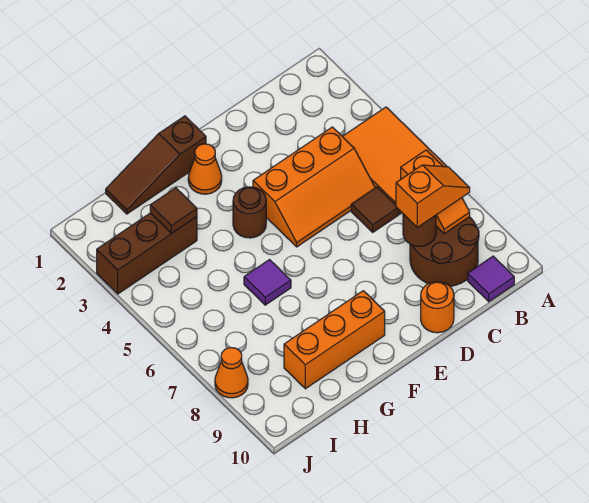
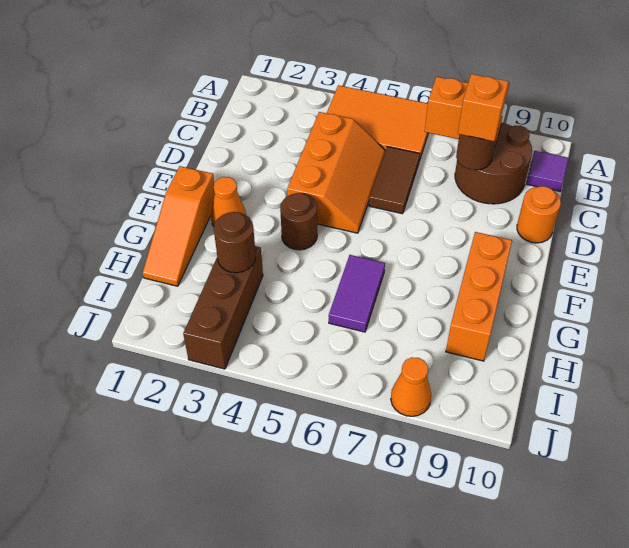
brown tile C6 level 1 -> brown tile C6:D6 level 1
brown slope F1:H1 level 1 top F -> orange slope F1:H1 level 1 top F
purple tile G6 level 1 -> purple tile G6:H6 level 1
brown tile H3 level 2 -> brown round brick H3 level 2

